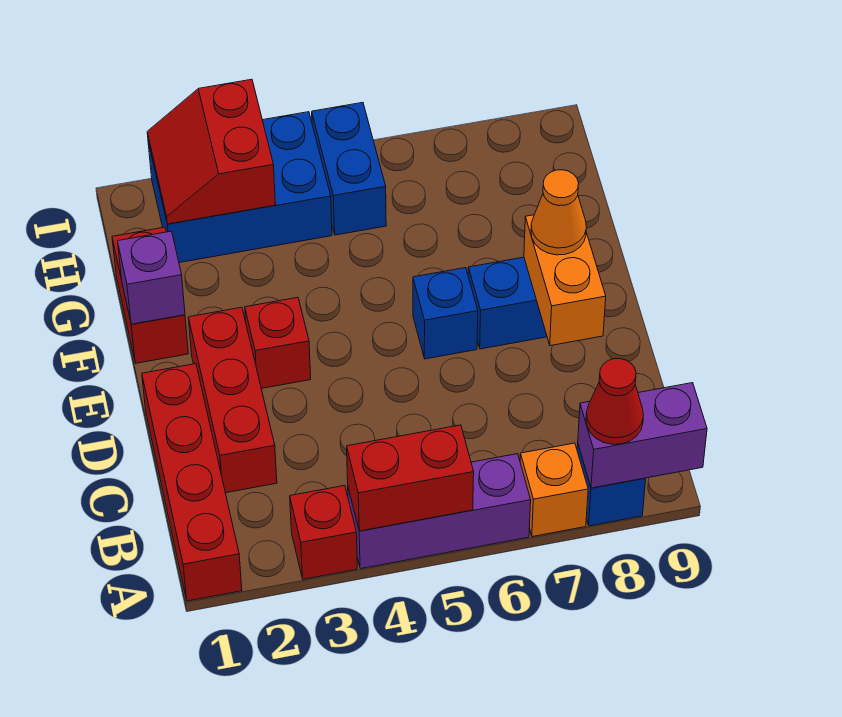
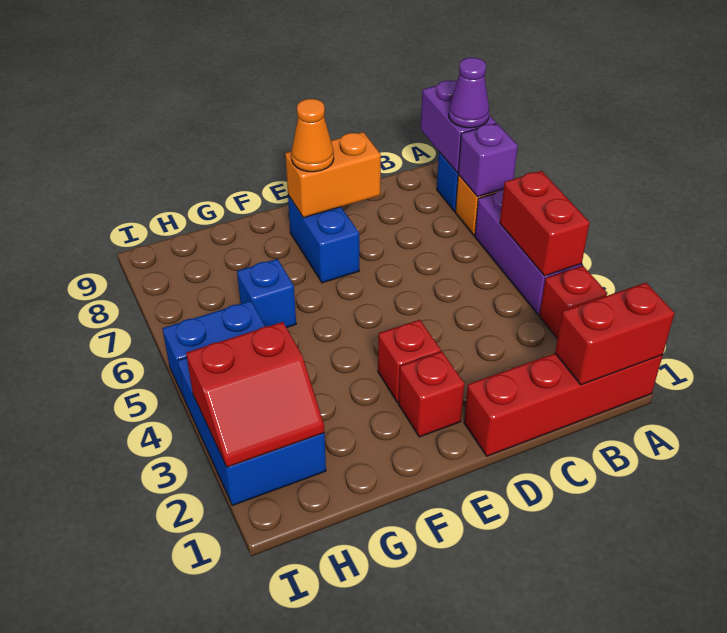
red cone A8 level 3 -> purple cone A8 level 3
red brick C2:E2 level 1 -> red brick E2 level 1
blue brick E6 level 1 -> blue brick G6 level 1
red brick F1:G1 level 1 -> red brick A1:B1 level 2
purple brick F1 level 2 -> purple brick A7 level 2

